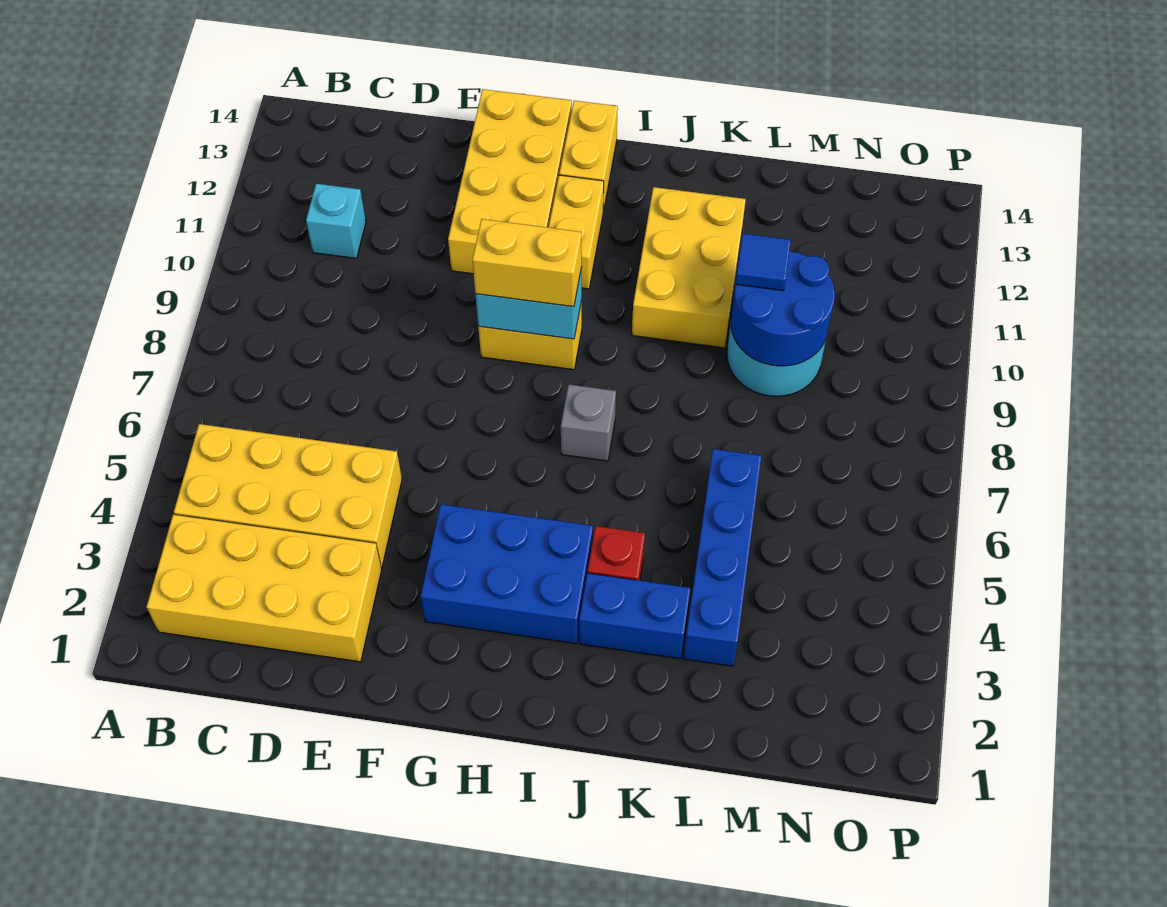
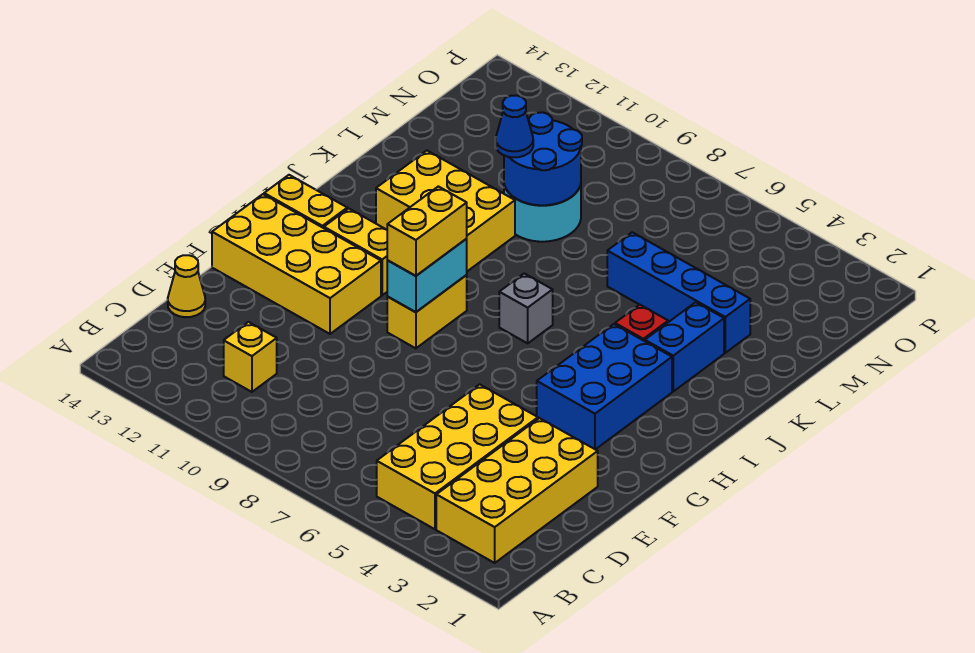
cyan brick C11 level 1 -> yellow brick C11 level 1
none -> yellow cone D14 level 1
blue tile L10 level 3 -> blue cone L10 level 3

